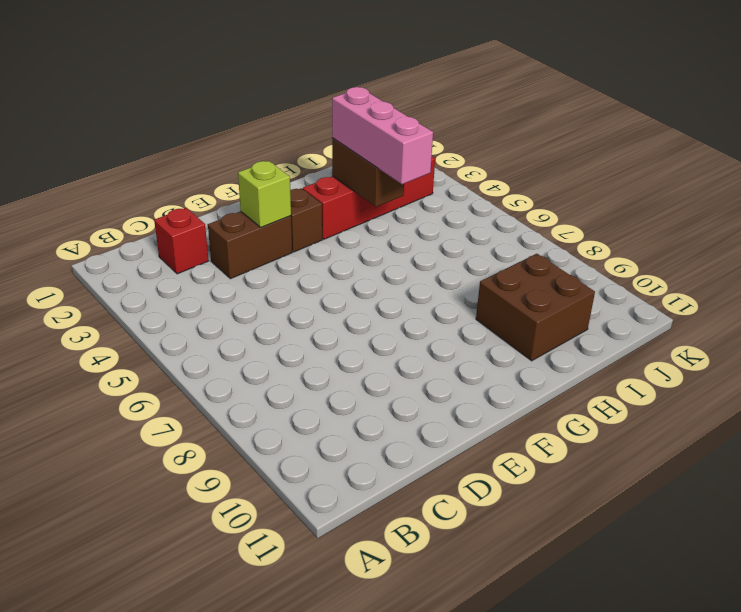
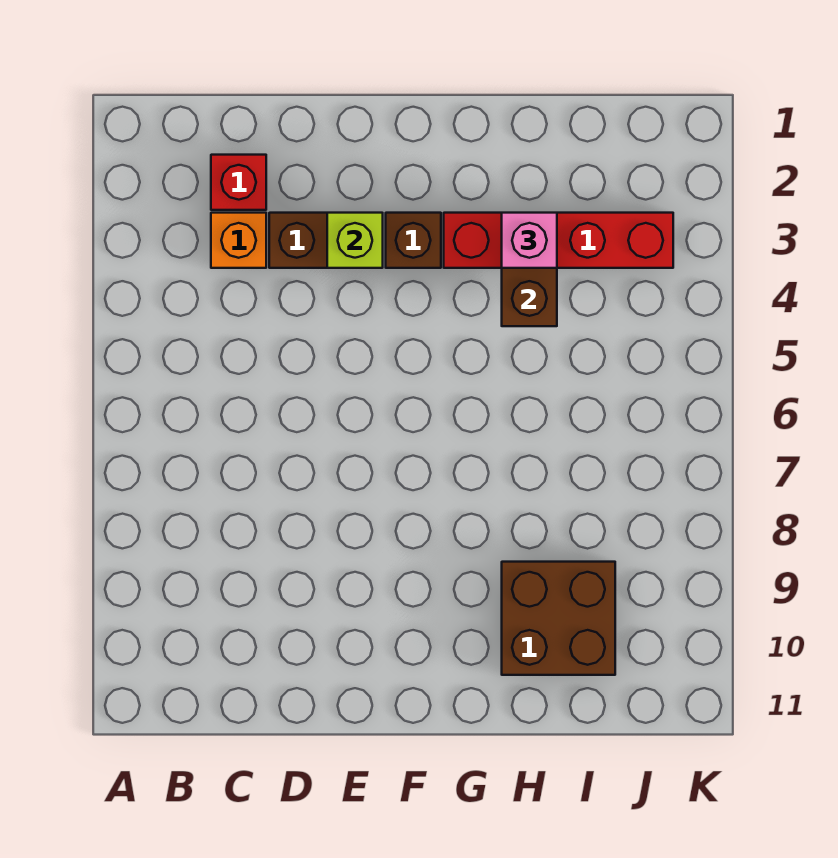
none -> orange brick C3 level 1
pink brick H3:H5 level 3 -> pink brick H3 level 3

